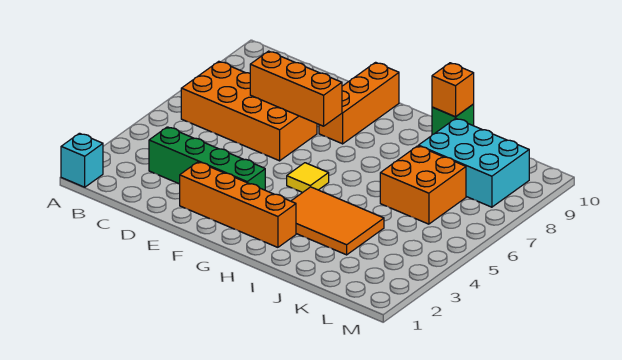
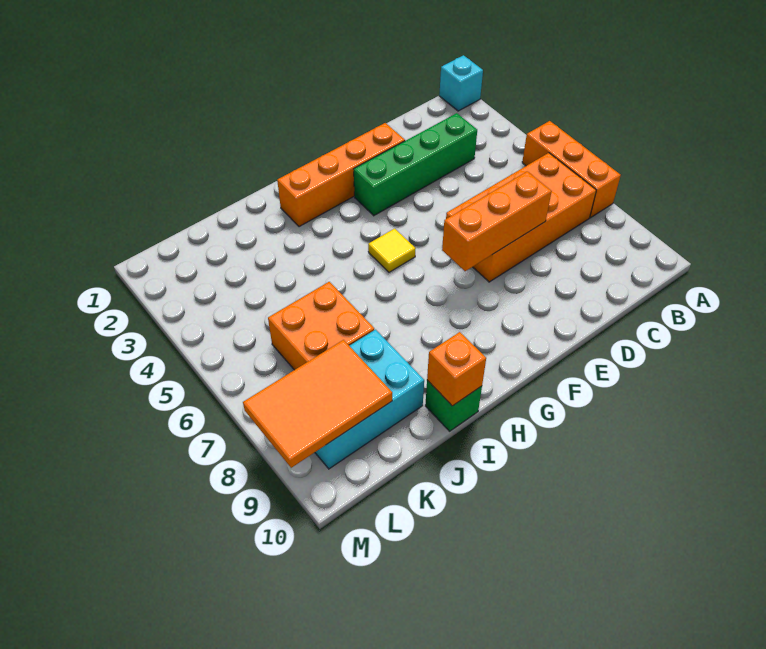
orange brick F8:F10 level 1 -> orange brick A5:A7 level 1
orange tile H3:J4 level 1 -> orange tile K8:M9 level 2

